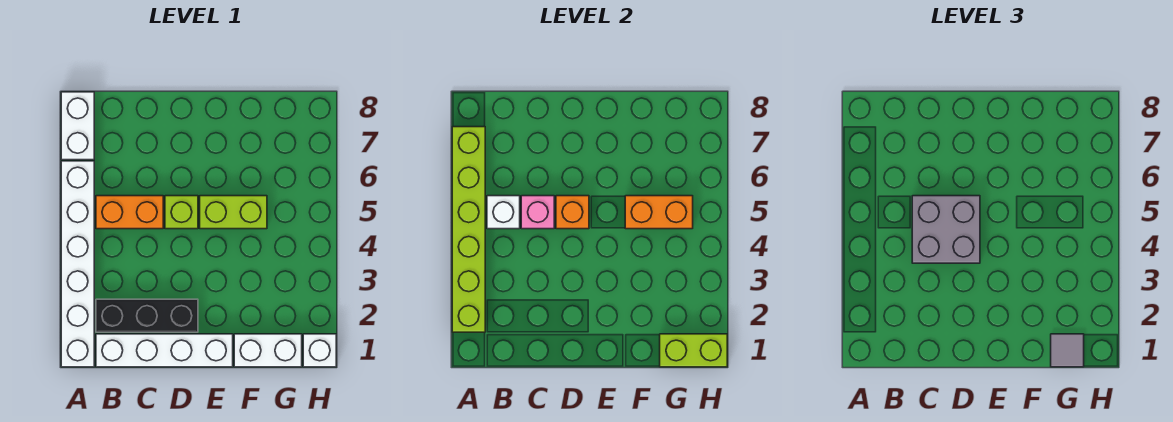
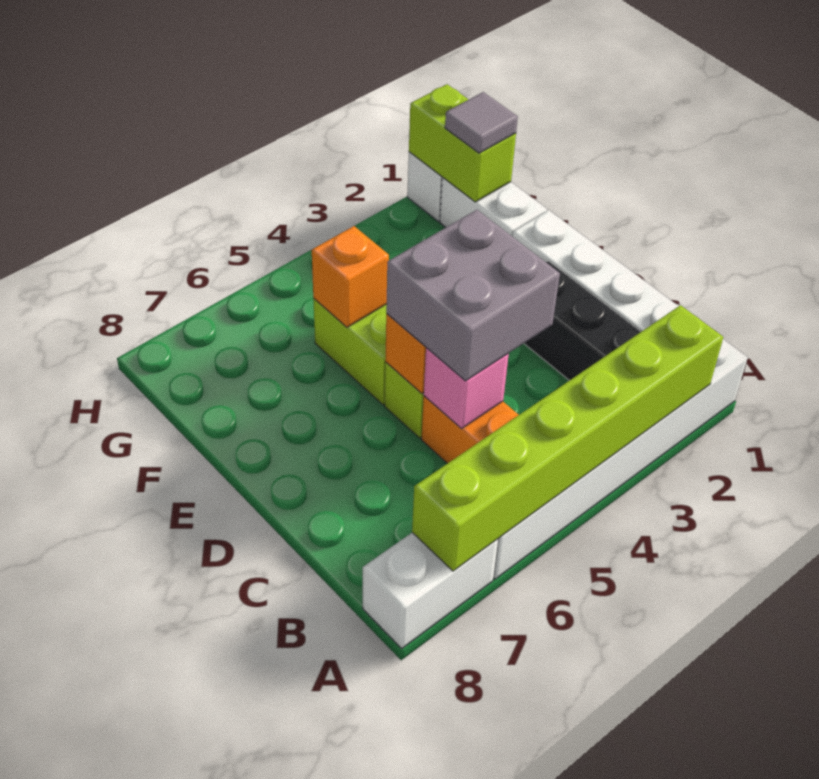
white brick B5 level 2 -> none
orange brick F5:G5 level 2 -> orange brick F5 level 2

